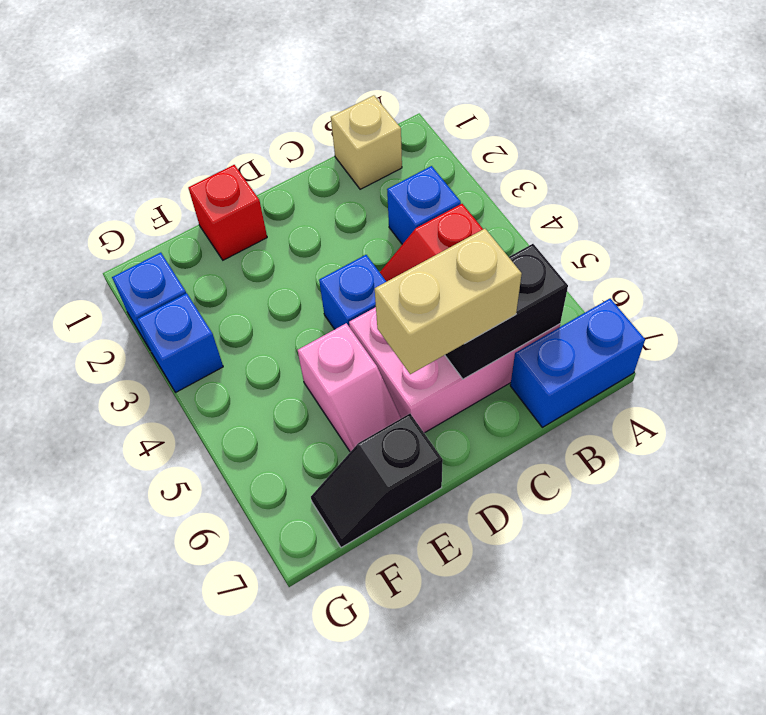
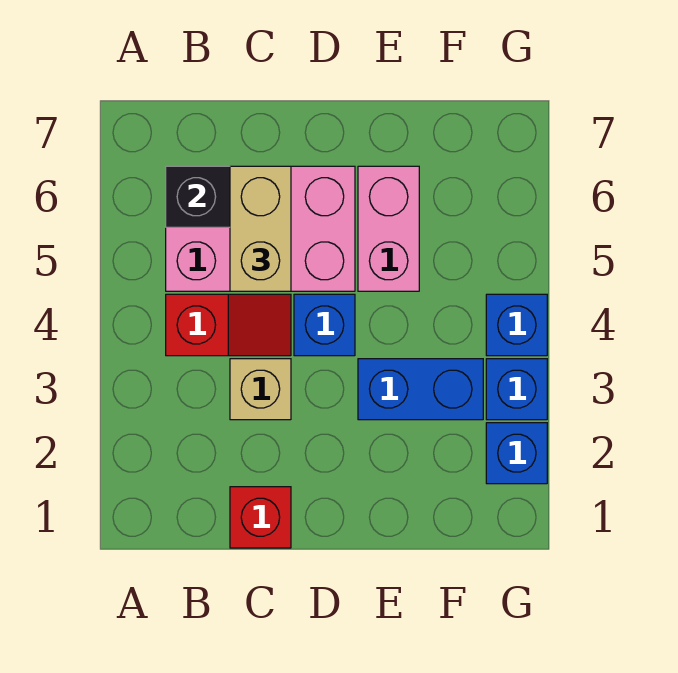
blue brick A7:B7 level 1 -> blue brick E3:F3 level 1
tan brick B1 level 1 -> tan brick C3 level 1
blue brick B3 level 1 -> blue brick G4 level 1
tan brick C6:D6 level 3 -> tan brick C5:C6 level 3
red brick E1 level 1 -> red brick C1 level 1
pink slope E5:E6 level 1 top 5 -> pink brick E5:E6 level 1
black slope E7:F7 level 1 top E -> none

